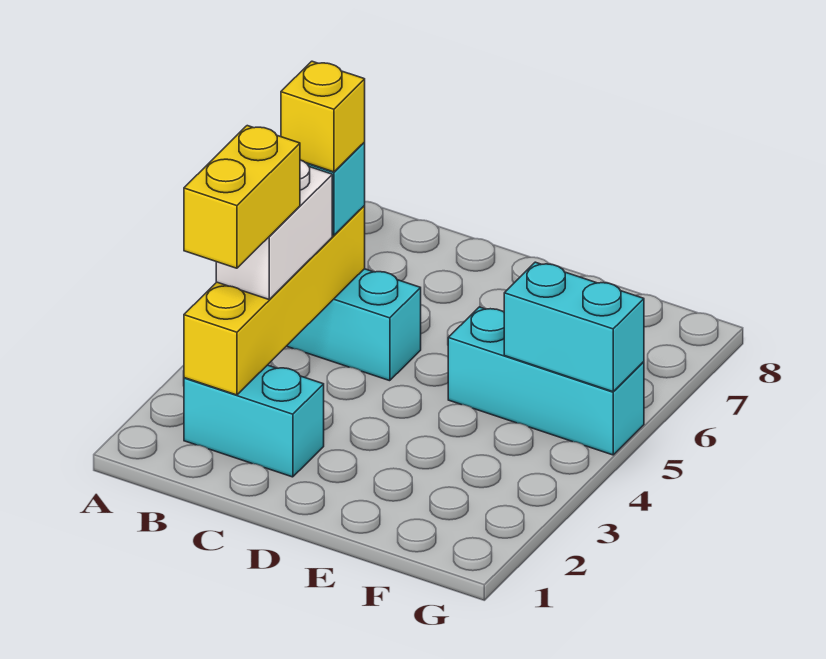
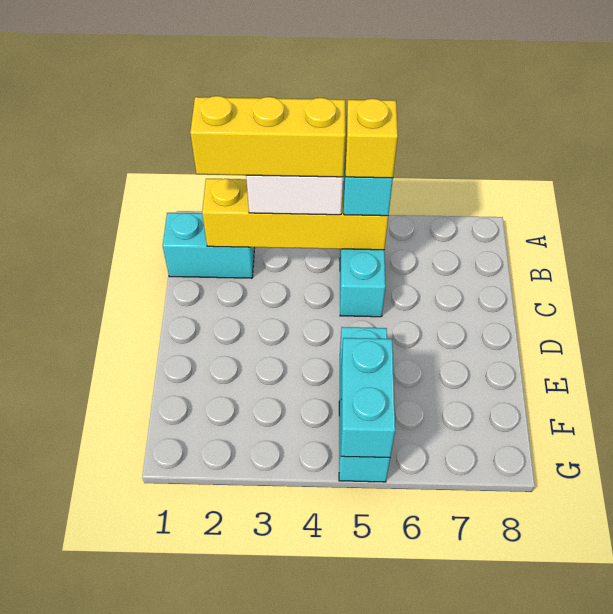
cyan brick B2:C2 level 1 -> cyan brick B1:B2 level 1
yellow brick B2:B3 level 4 -> yellow brick B2:B4 level 4

